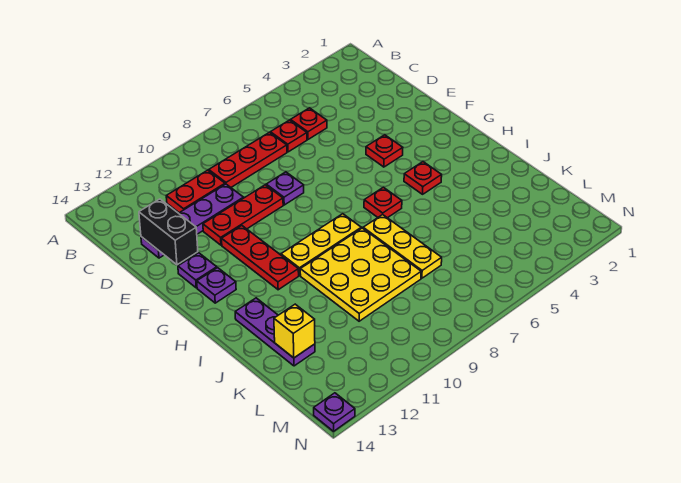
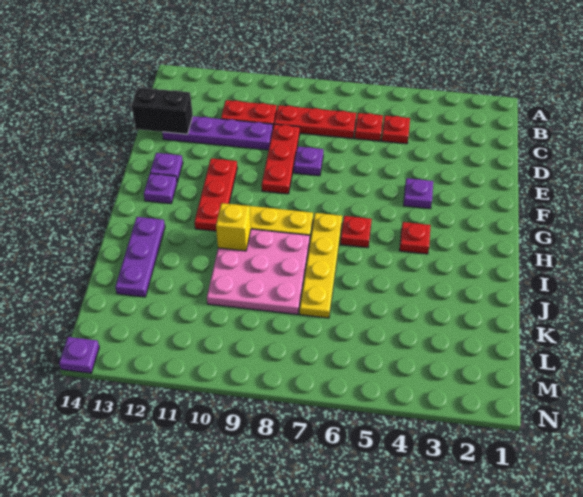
black brick D13:E13 level 2 -> black brick D13:D14 level 2
red plate E9:E11 level 1 -> red plate D9:F9 level 1
red plate F4 level 1 -> purple plate F4 level 1
yellow plate I7:K7 level 1 -> yellow plate H7:K7 level 1
yellow plate I8:K10 level 1 -> pink plate I8:K10 level 1
yellow brick K13 level 2 -> yellow brick I10 level 2

